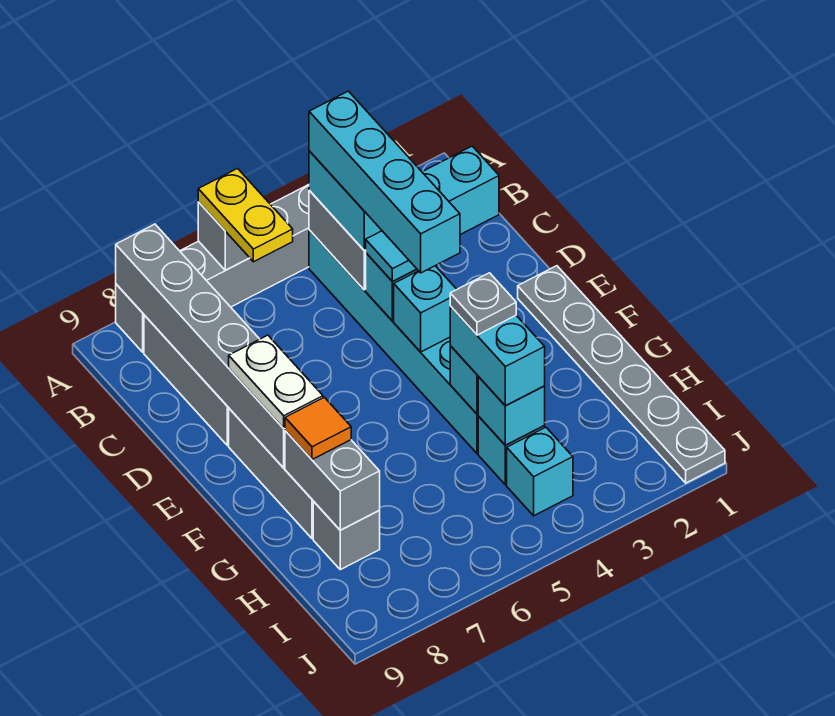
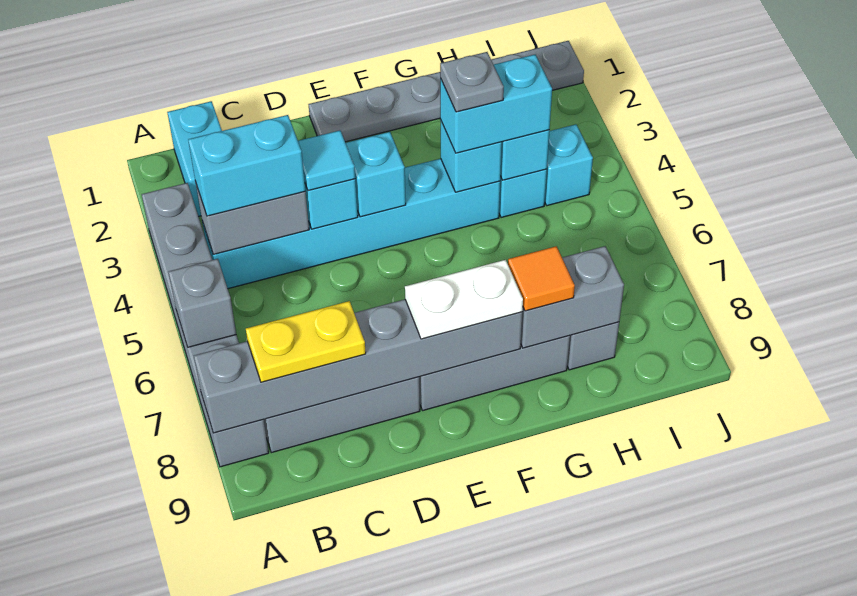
yellow plate A6:B6 level 3 -> yellow plate B8:C8 level 3
cyan brick B4:E4 level 4 -> none

